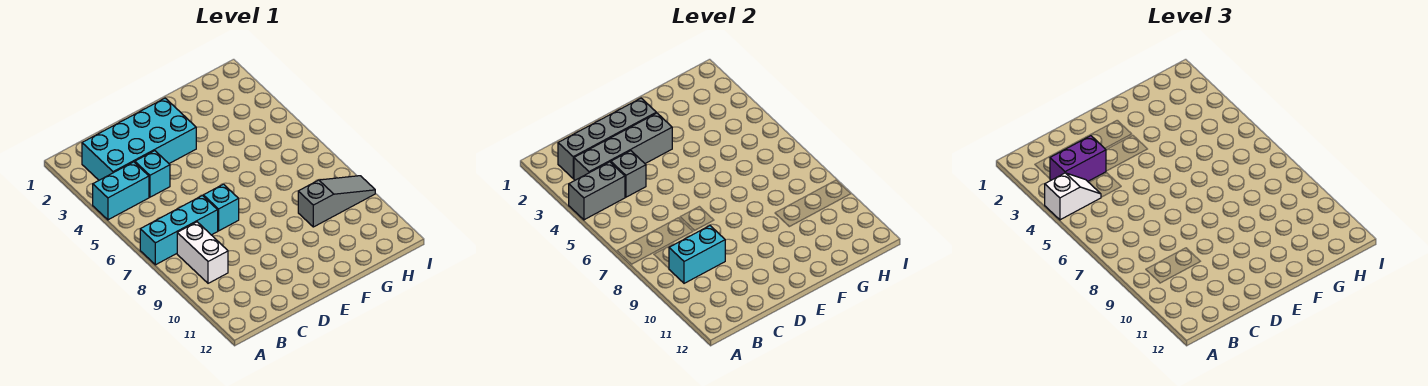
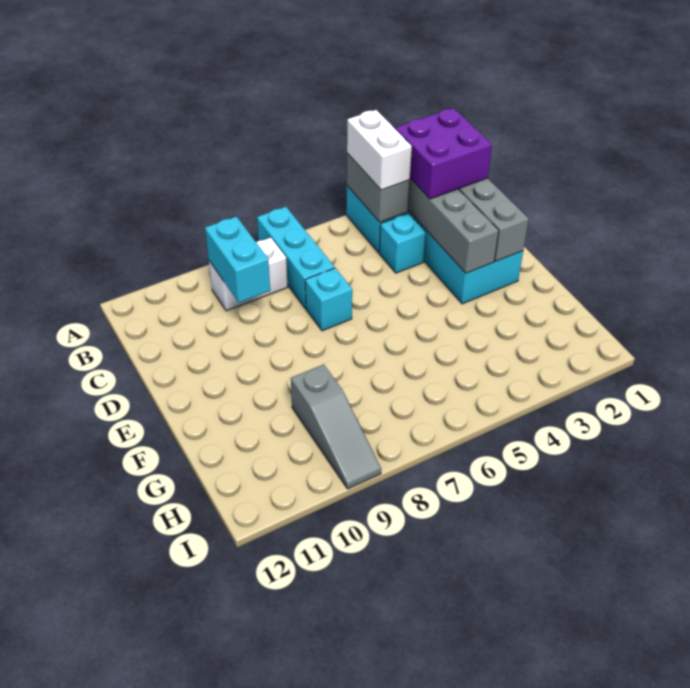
white slope A4:B4 level 3 top A -> white brick A4:B4 level 3
purple brick B3:C3 level 3 -> purple brick B2:C3 level 3
grey brick C4 level 2 -> none

